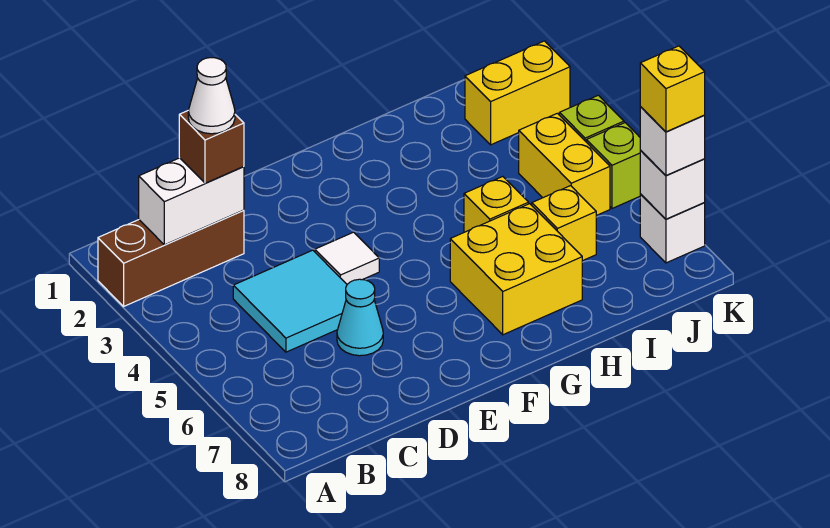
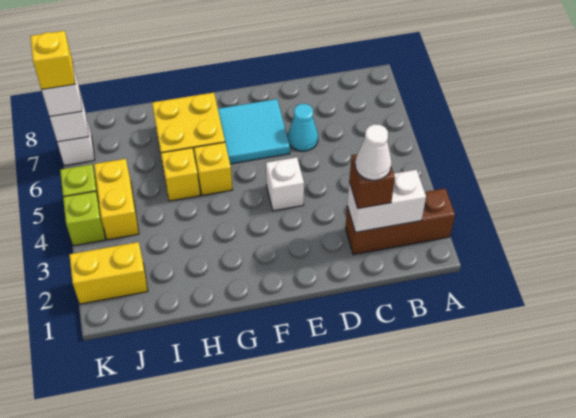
cyan tile C4:D5 level 1 -> cyan tile E6:F7 level 1
white tile E4 level 1 -> white brick E4 level 1
yellow brick I6 level 1 -> yellow brick G5 level 1

